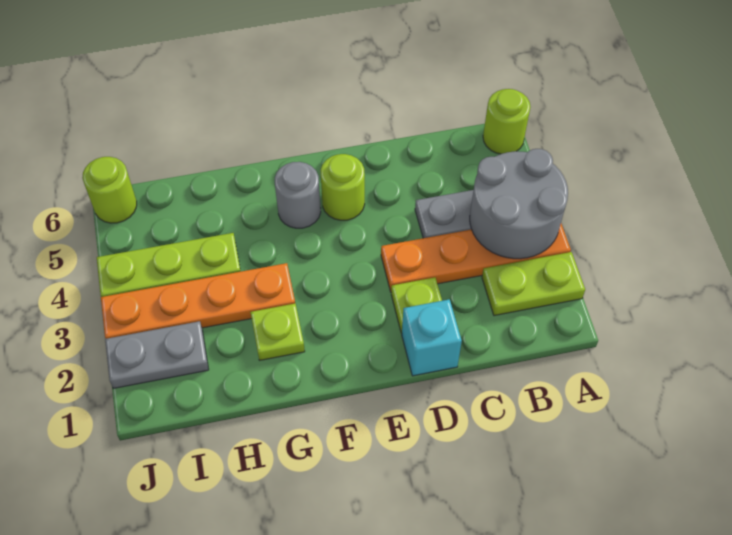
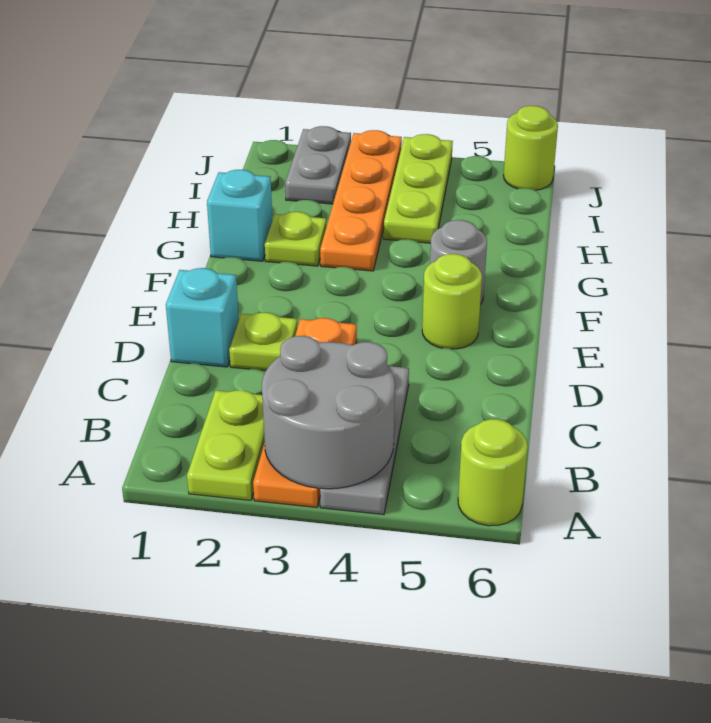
none -> cyan brick G1 level 1

